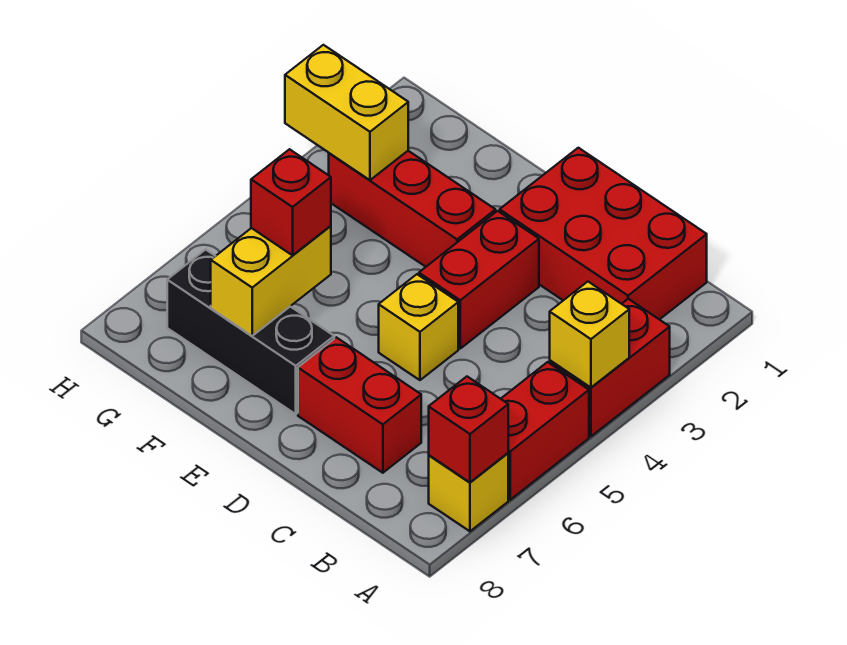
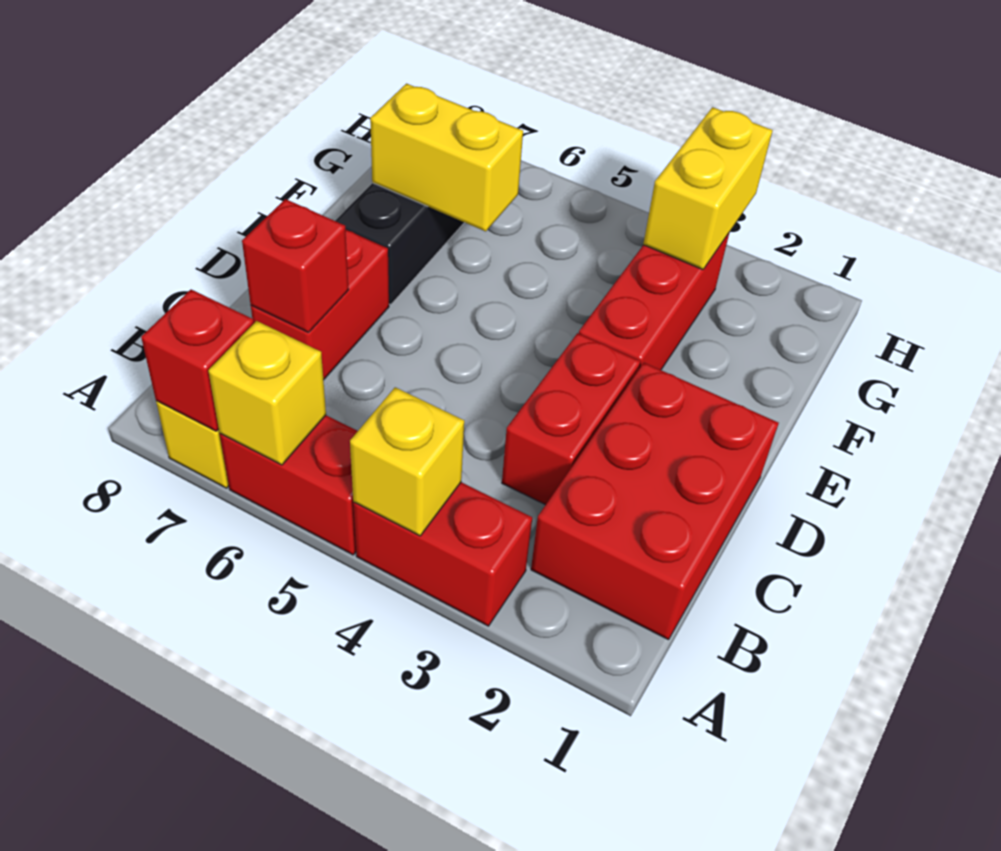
red brick D3:D4 level 1 -> red brick C3:D3 level 1
yellow brick D5 level 1 -> yellow brick A6 level 2
red brick F6 level 3 -> red brick C7 level 2

